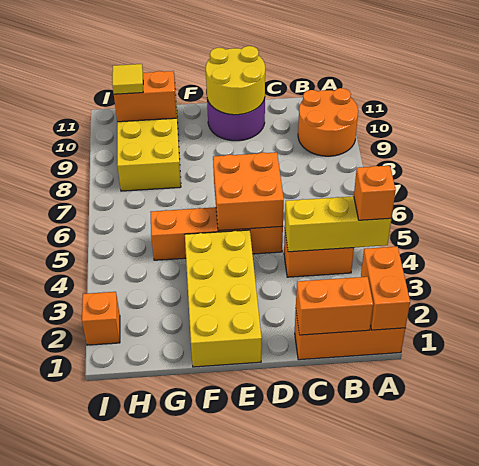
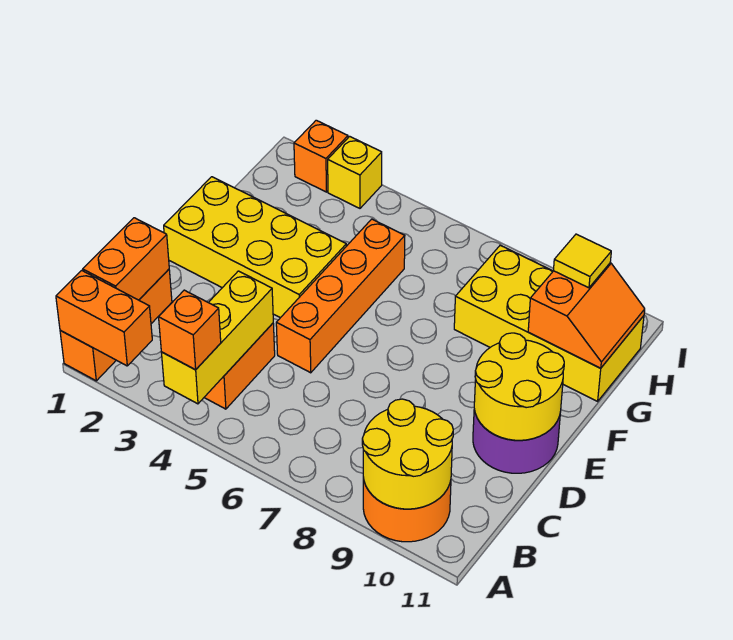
none -> yellow round brick A9:B10 level 2
orange brick D5:E6 level 2 -> none
none -> yellow brick I3 level 1

